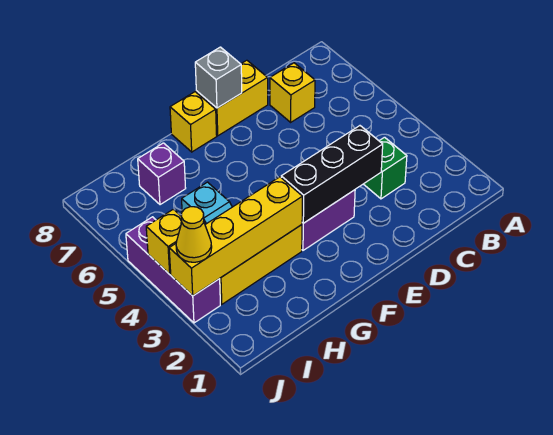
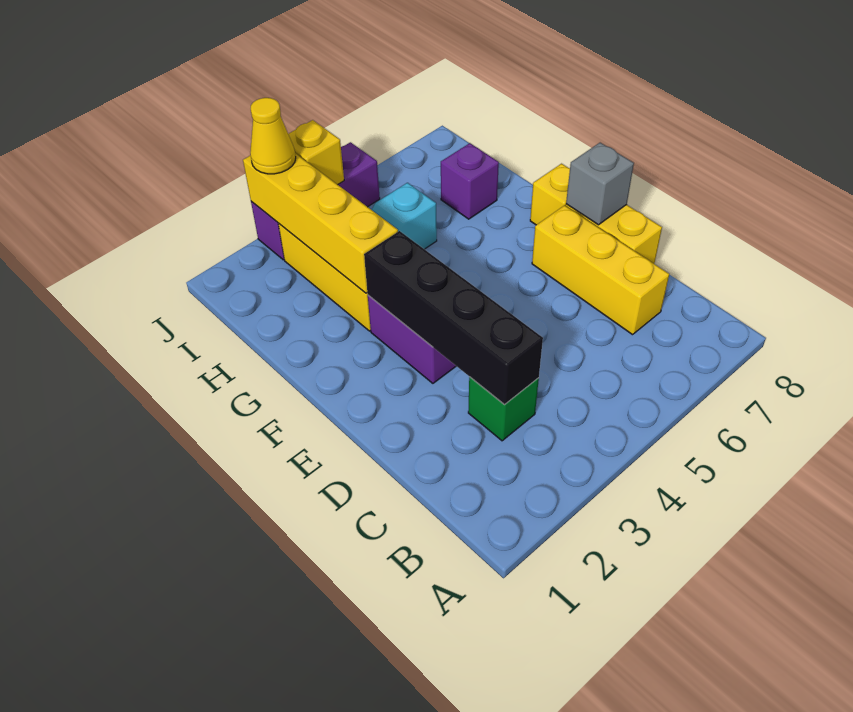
yellow brick C7 level 1 -> yellow brick C7:E7 level 1
black brick D3:F3 level 2 -> black brick C3:F3 level 2

